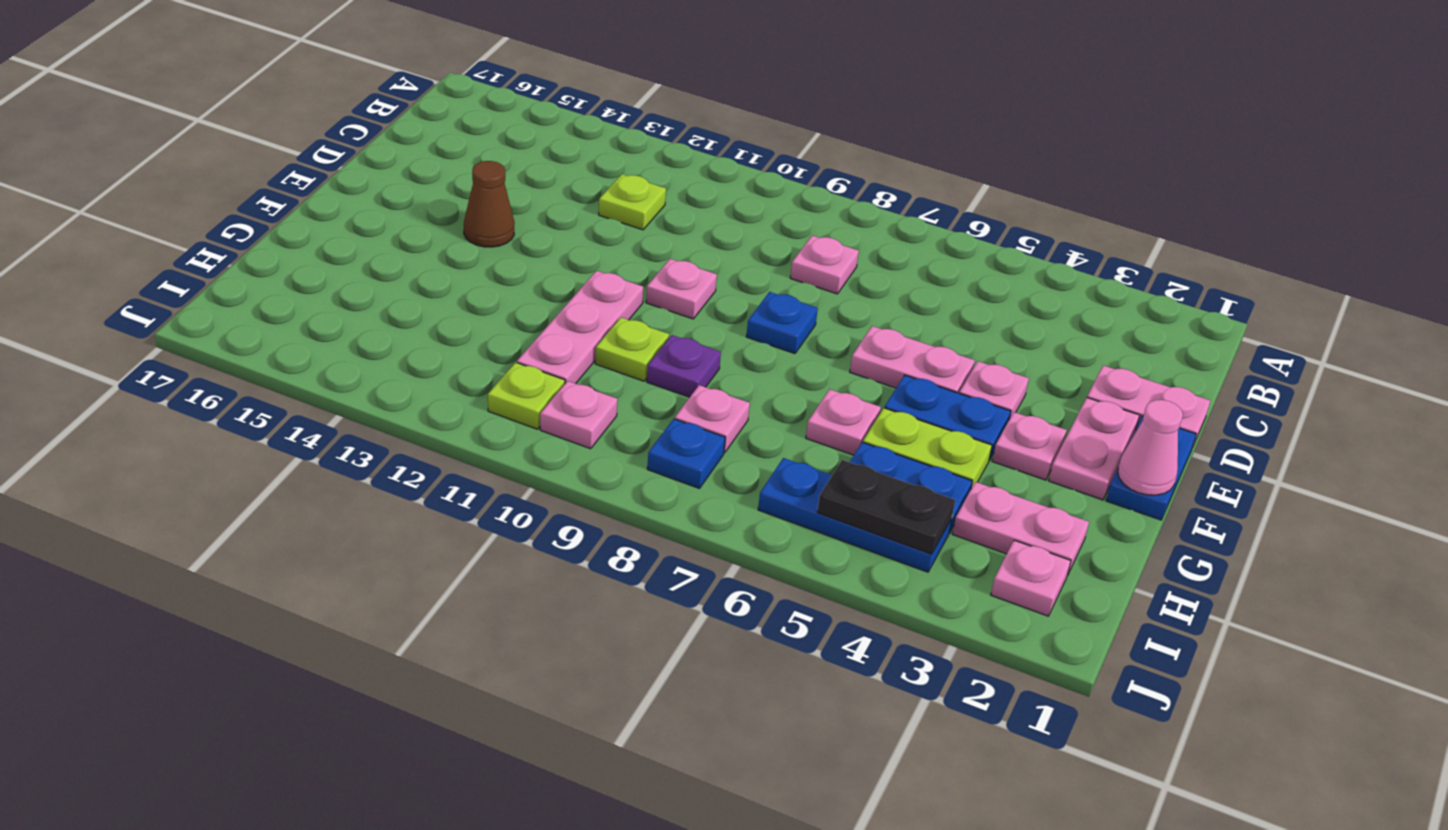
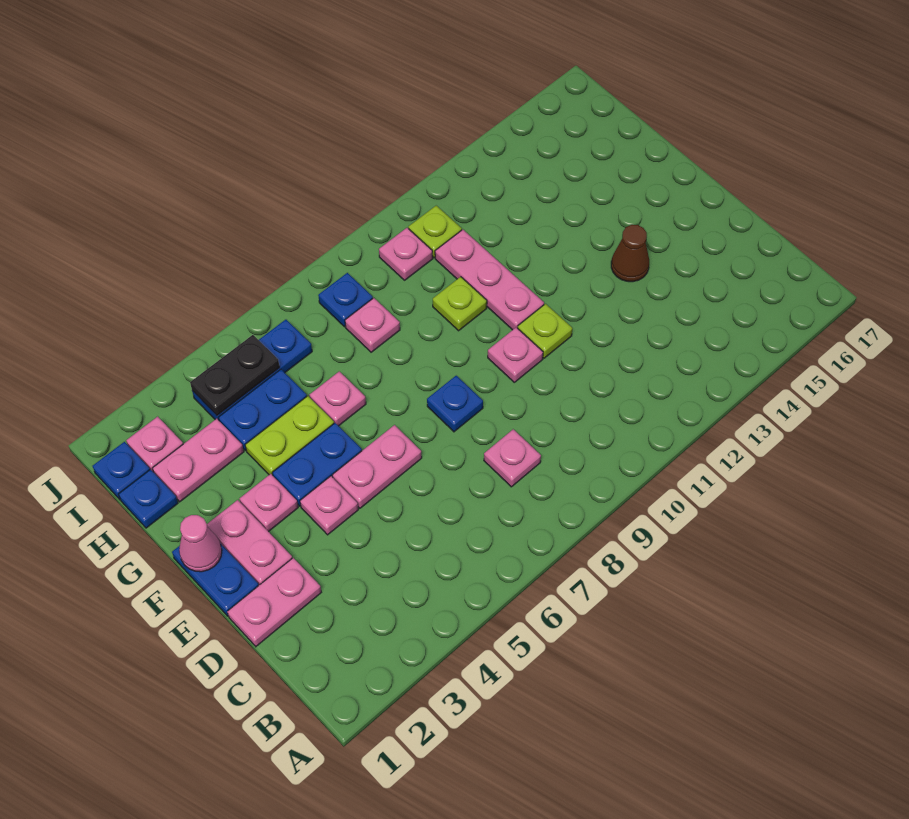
lime plate C12 level 1 -> lime plate E11 level 1
purple plate G9 level 1 -> none
none -> blue plate H1 level 1
none -> blue plate I1 level 1

